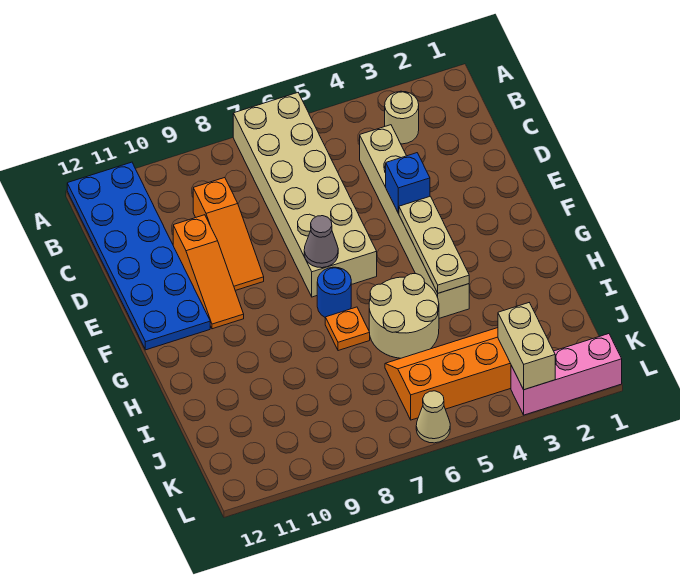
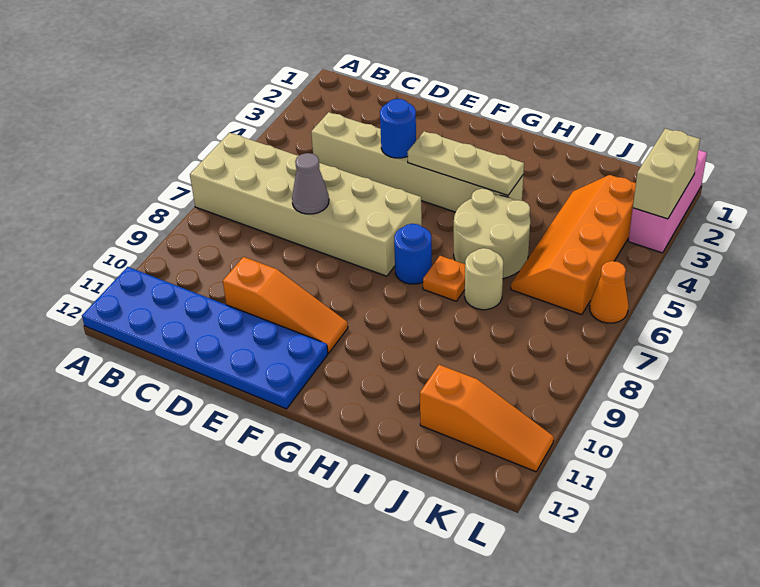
tan round brick B3 level 1 -> tan round brick I7 level 1
orange slope C9:E9 level 1 top C -> orange slope J11:L11 level 1 top J
blue brick E4 level 2 -> blue round brick E4 level 2
grey cone F7 level 2 -> grey cone D7 level 2
tan brick K3:L3 level 2 -> tan brick L2:L3 level 2
tan cone L6 level 1 -> orange cone L6 level 1

